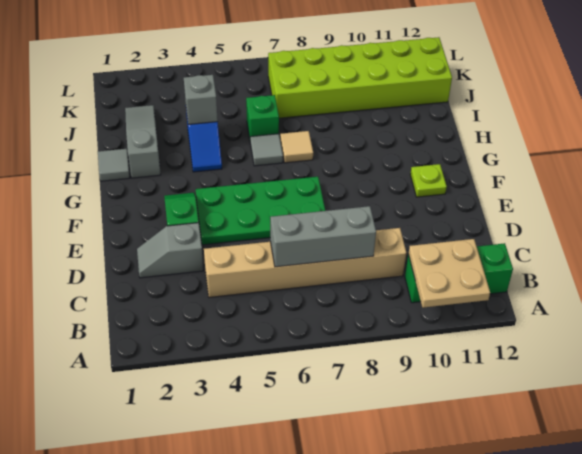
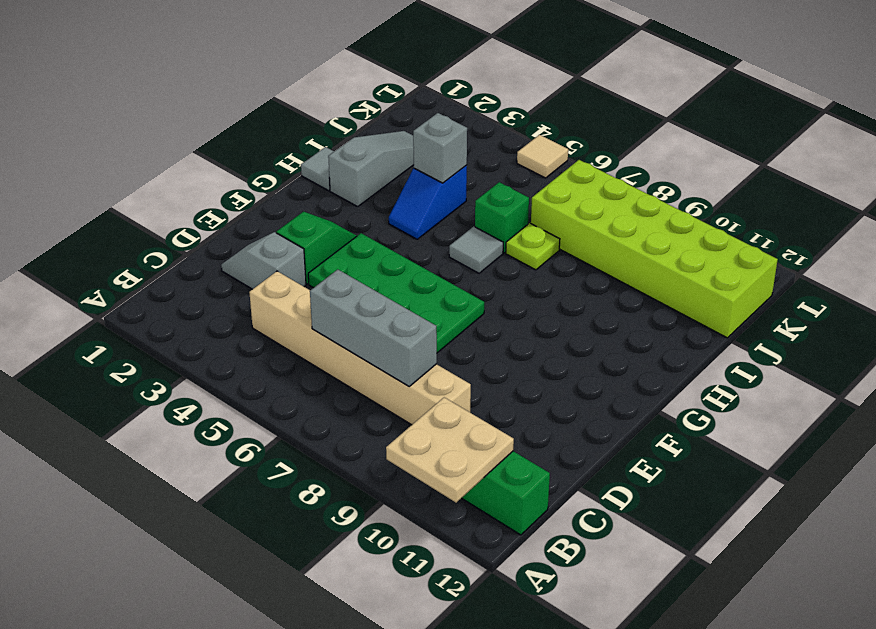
lime plate F11 level 1 -> lime plate I7 level 1
tan tile H7 level 1 -> tan tile L5 level 1

